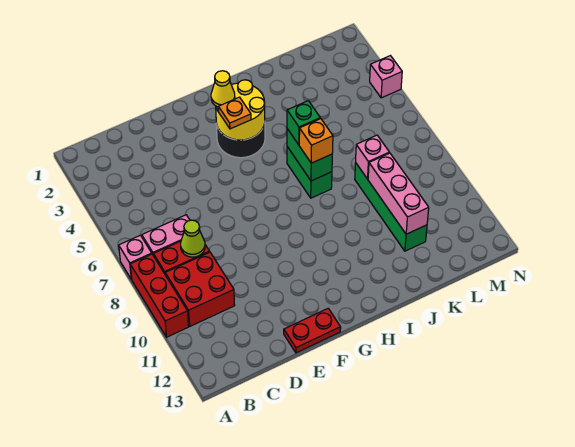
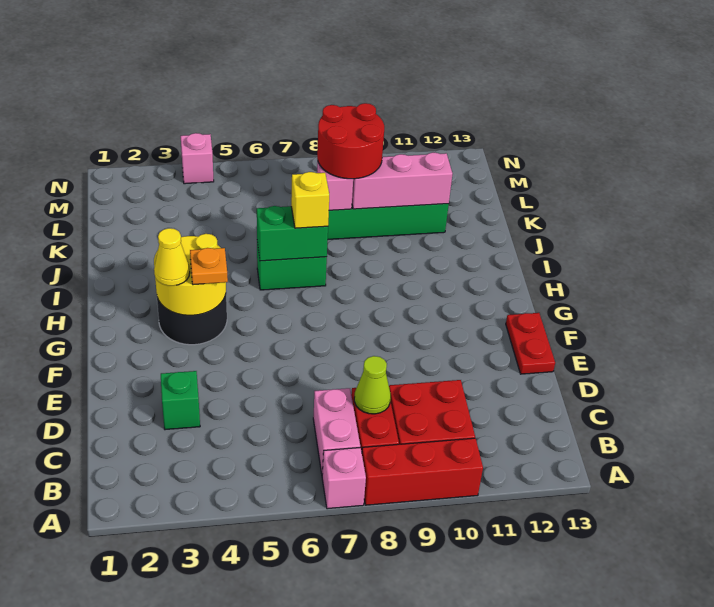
green brick I6 level 3 -> green brick D3 level 1
orange brick I7 level 3 -> yellow brick I7 level 3
none -> red round brick K8:L9 level 3

